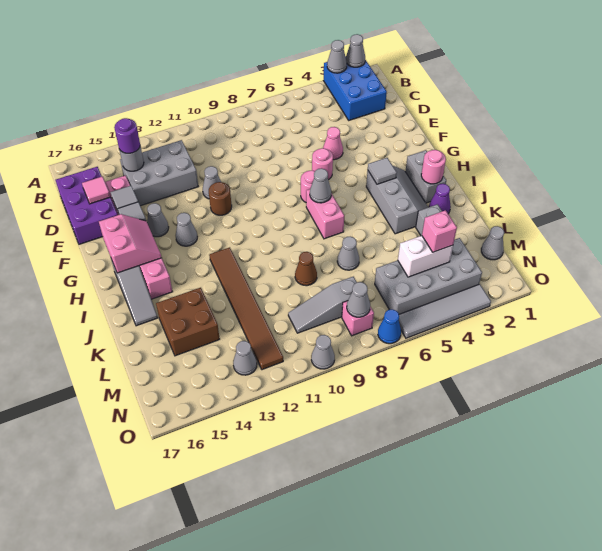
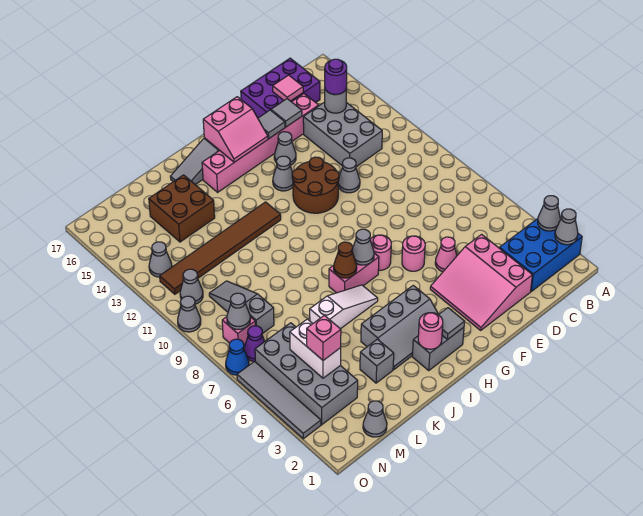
none -> pink slope D2:F4 level 1 top D
brown round brick F11 level 1 -> brown round brick F11:G12 level 1
grey tile H4 level 2 -> grey tile H2 level 2
none -> white slope I6:K6 level 1 top K
purple cone J2 level 1 -> purple cone N7 level 1
grey cone K7 level 1 -> grey cone N11 level 1
brown cone K9 level 1 -> brown cone I7 level 2

